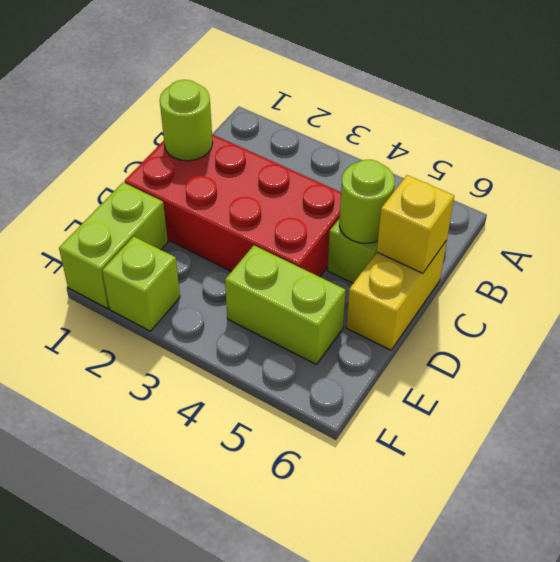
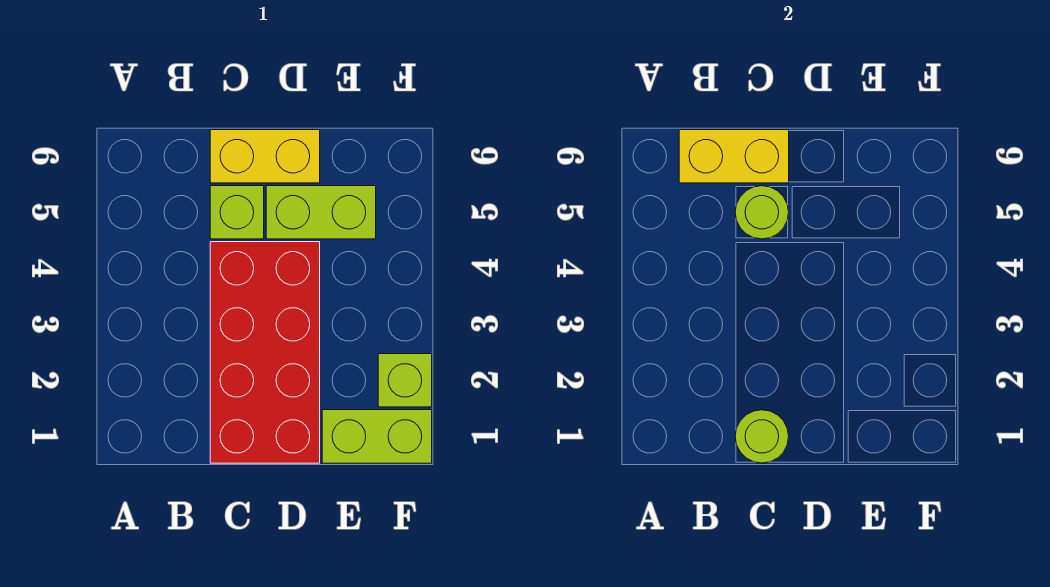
yellow brick C6 level 2 -> yellow brick B6:C6 level 2
lime brick E4:E5 level 1 -> lime brick D5:E5 level 1

